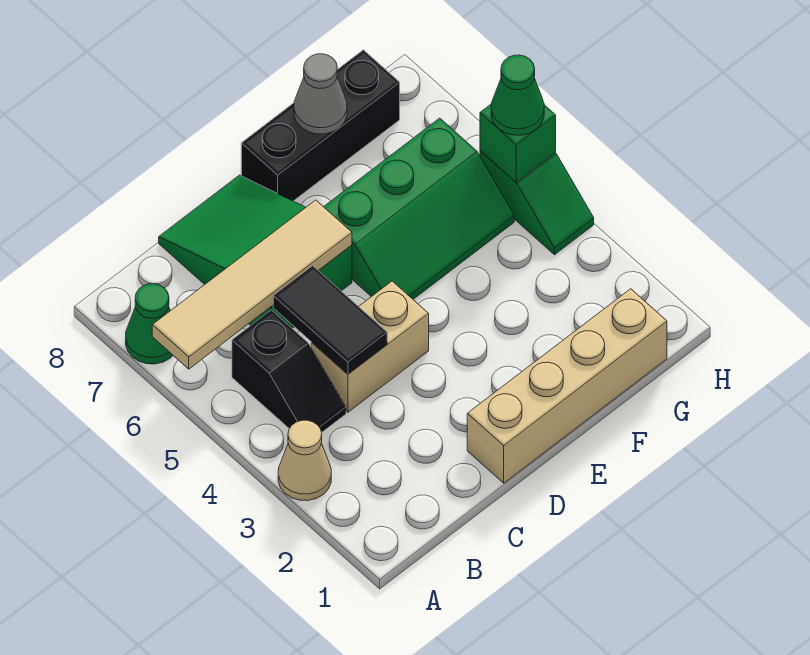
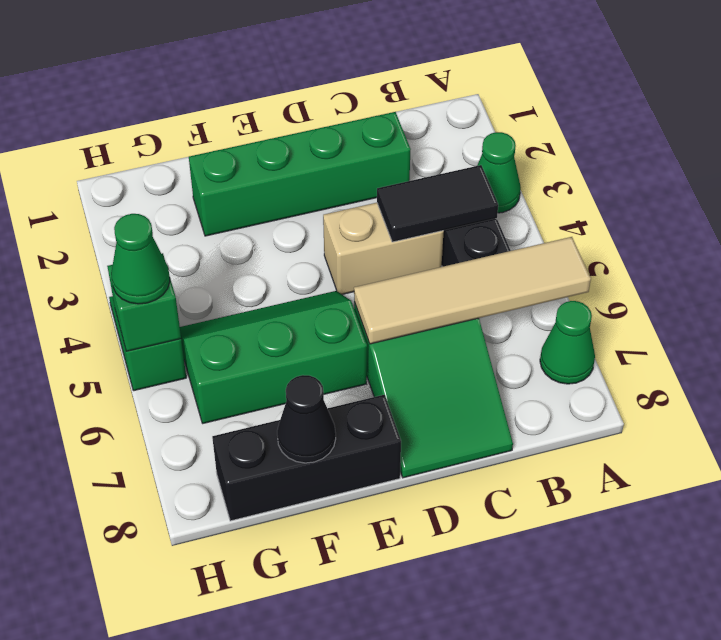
tan cone A3 level 1 -> green cone A3 level 1
none -> green brick C2:F2 level 1
black tile C4:C5 level 2 -> black tile B4:C4 level 2
tan brick D1:G1 level 1 -> none
grey cone F8 level 2 -> black cone F8 level 2

